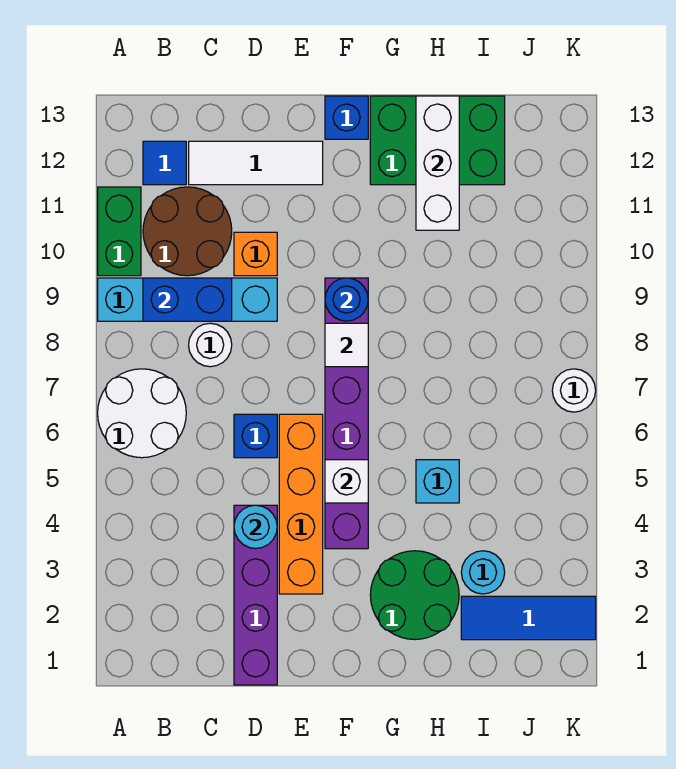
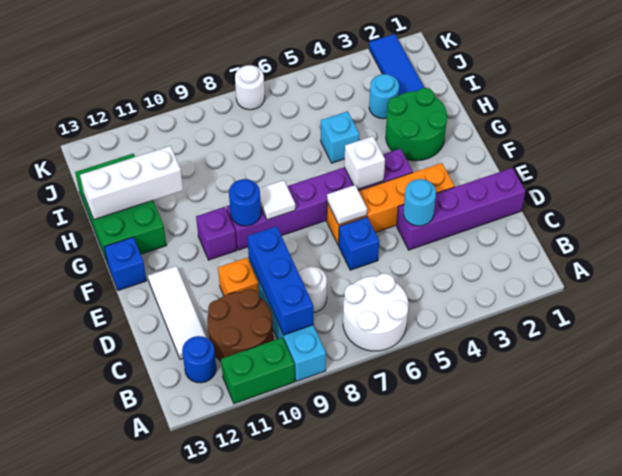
blue brick B9:C9 level 2 -> blue brick B9:D9 level 2
blue tile B12 level 1 -> blue round brick B12 level 1
none -> white tile E6 level 2
none -> purple brick F10 level 1

